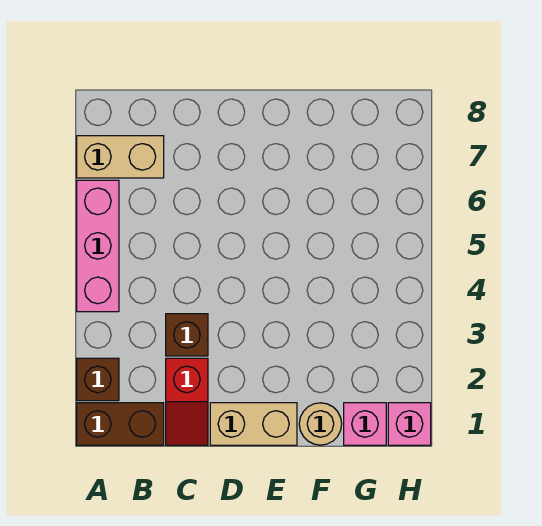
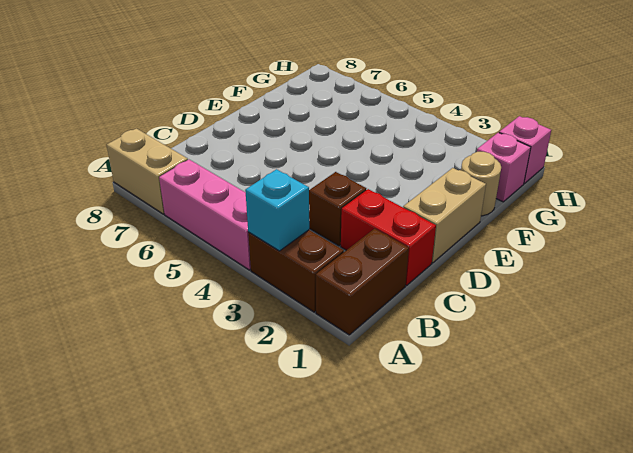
brown brick A2 level 1 -> brown brick A2:A3 level 1
none -> cyan brick A3 level 2
tan brick A7:B7 level 1 -> tan brick A7:A8 level 1
red slope C1:C2 level 1 top 2 -> red brick C1:C2 level 1

